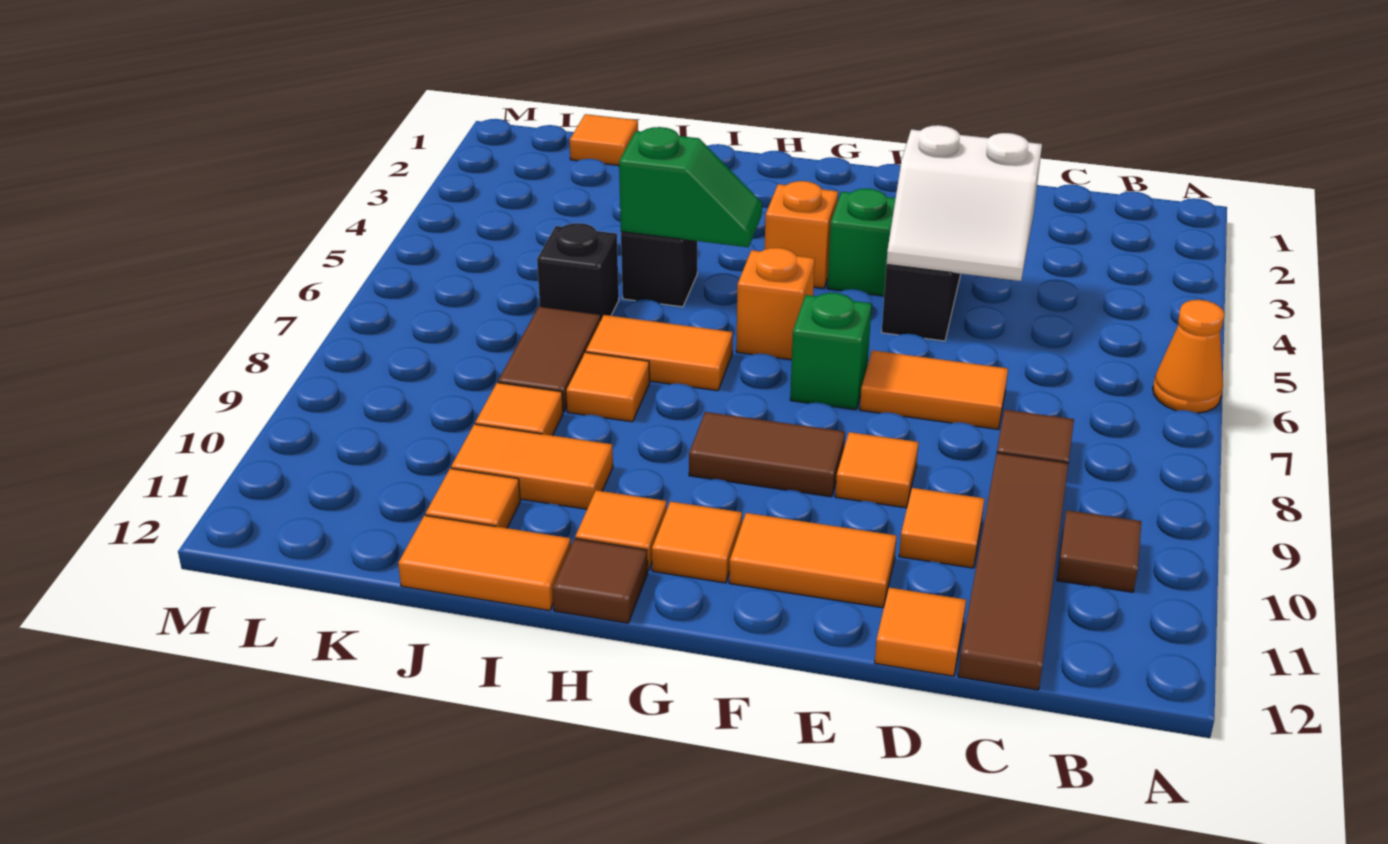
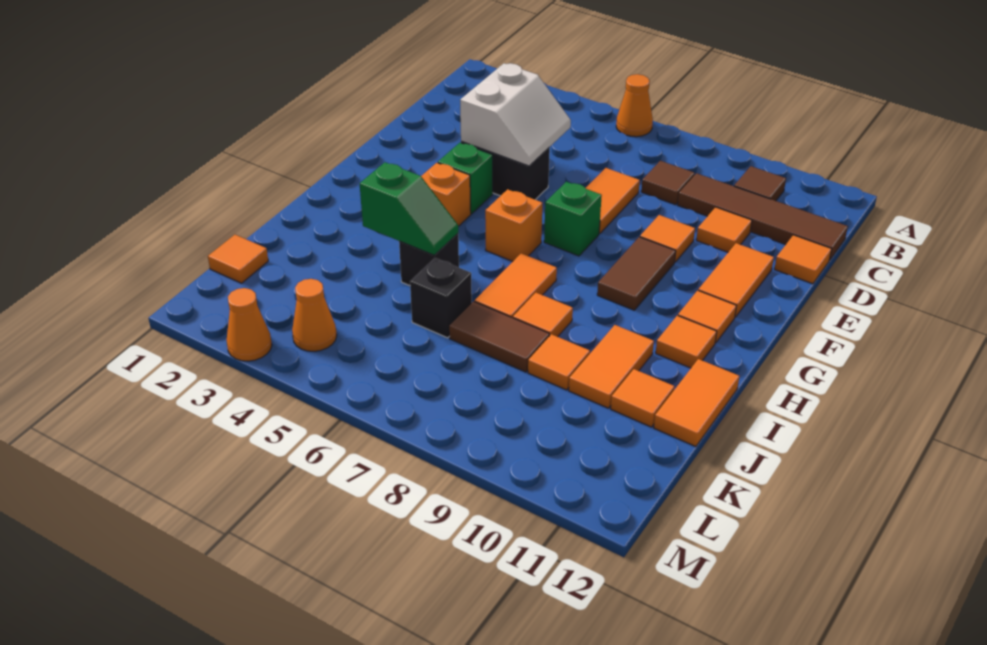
green slope H5:I5 level 2 top I -> green slope I4:I5 level 2 top 4
brown tile H12 level 1 -> none
none -> orange cone L4 level 1
none -> orange cone M3 level 1

